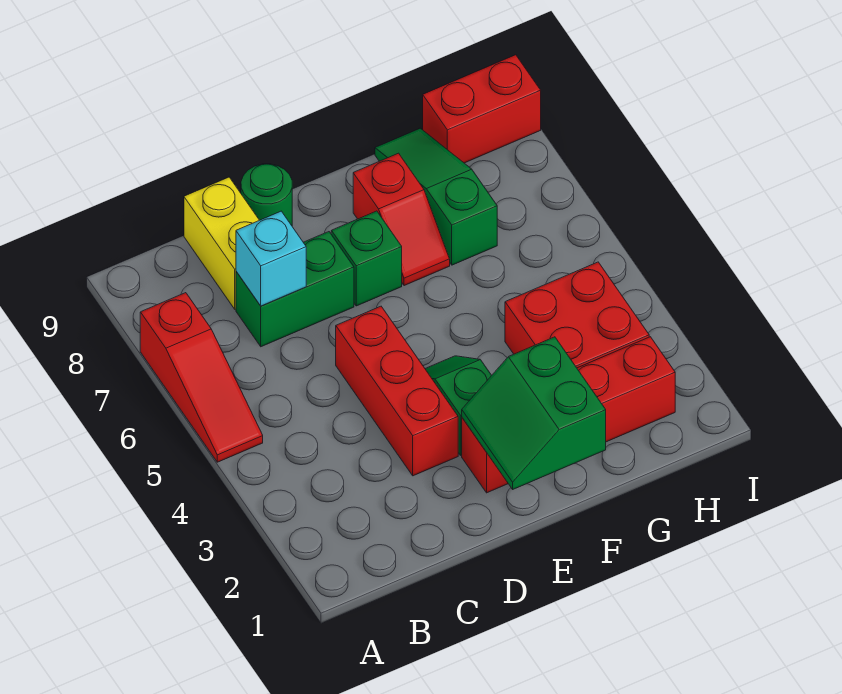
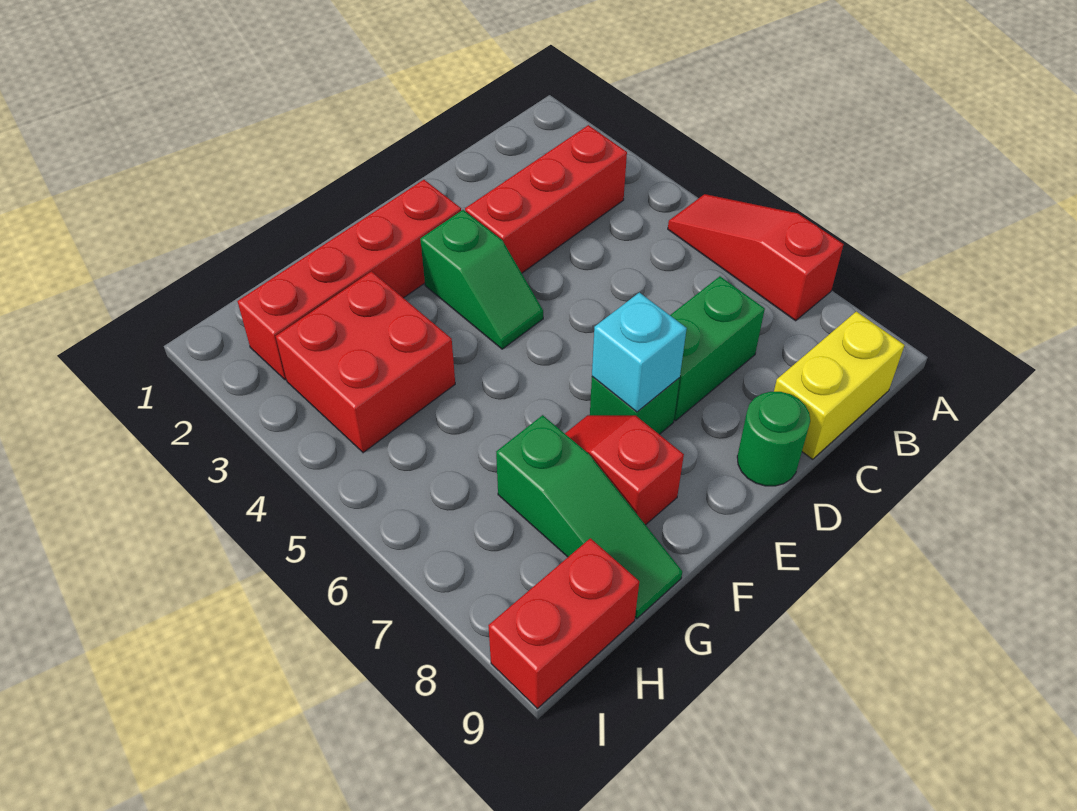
cyan brick C7 level 2 -> cyan brick E7 level 2
yellow brick C8:C9 level 1 -> yellow brick B9:C9 level 1
red brick D3:D5 level 1 -> red brick B3:D3 level 1
green slope E1:F2 level 2 top F -> none

